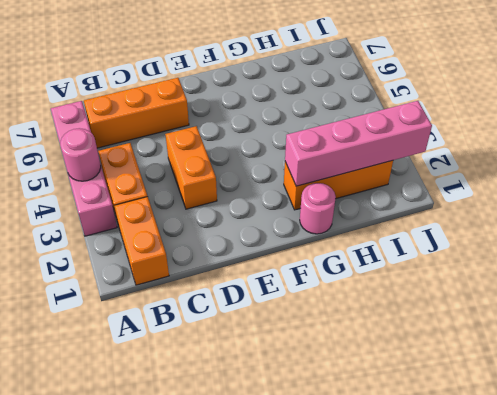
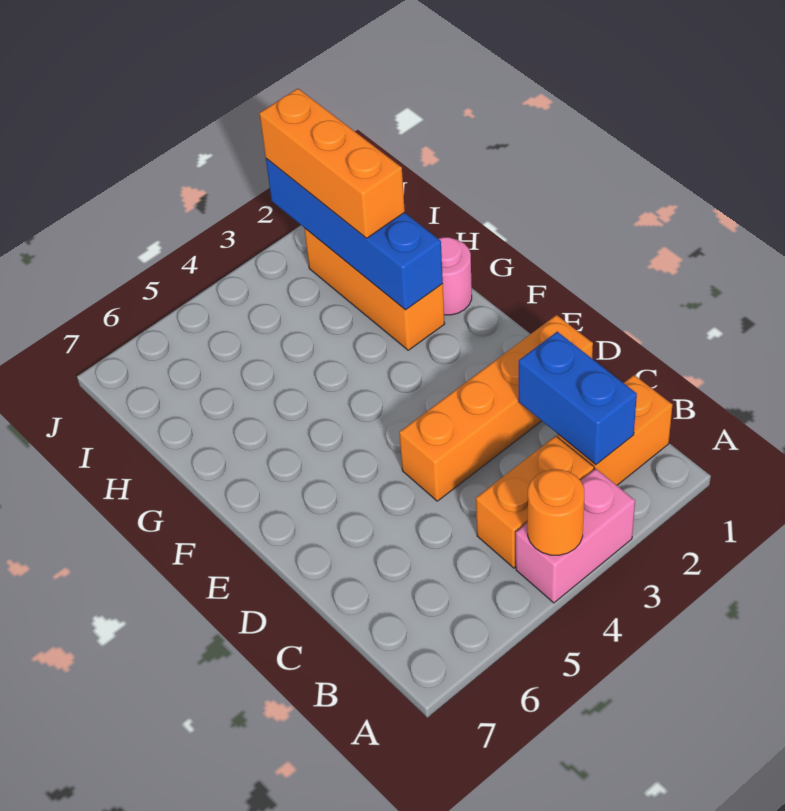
pink brick A3:A6 level 1 -> pink brick A3:A4 level 1
pink round brick A4 level 2 -> orange round brick A4 level 2
none -> blue brick B2:C2 level 2
orange brick B6:D6 level 1 -> orange brick H2:J2 level 3
orange brick D3:D4 level 1 -> orange brick D1:D4 level 1
pink brick G2:J2 level 2 -> blue brick G2:J2 level 2

